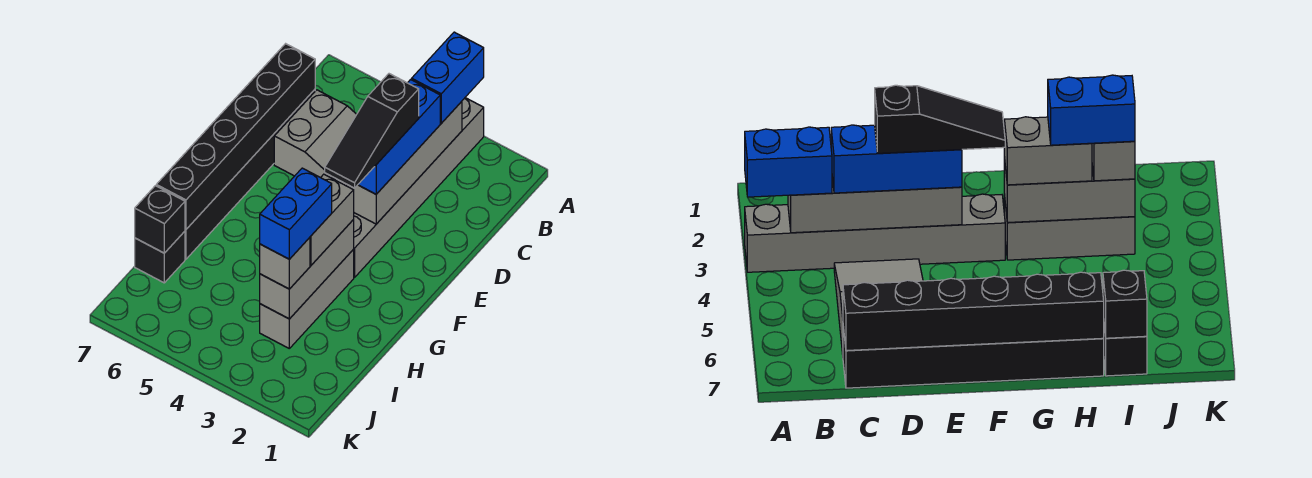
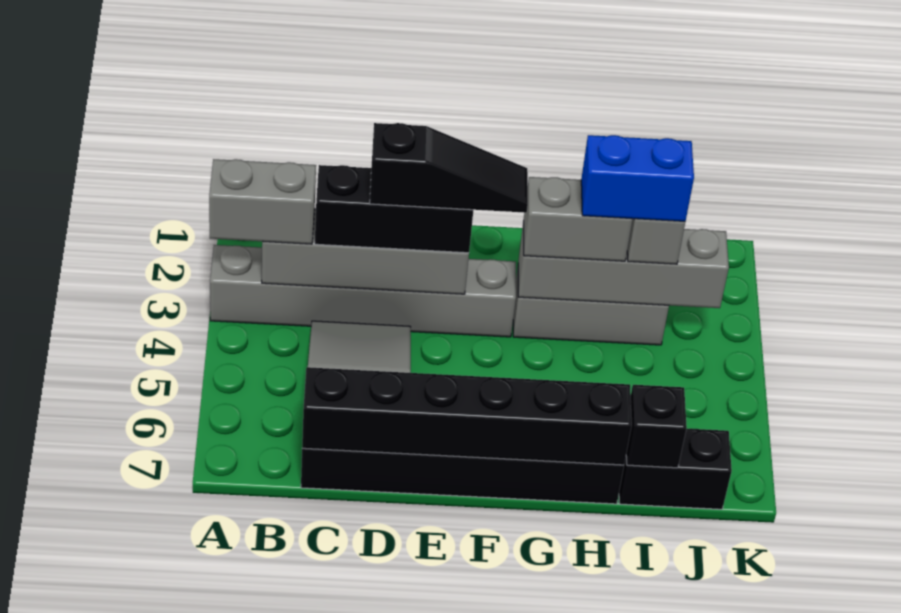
blue brick A3:B3 level 3 -> grey brick A3:B3 level 3
blue brick C3:E3 level 3 -> black brick C3:E3 level 3
grey brick G3:I3 level 2 -> grey brick G3:J3 level 2
black brick I7 level 1 -> black brick I7:J7 level 1

